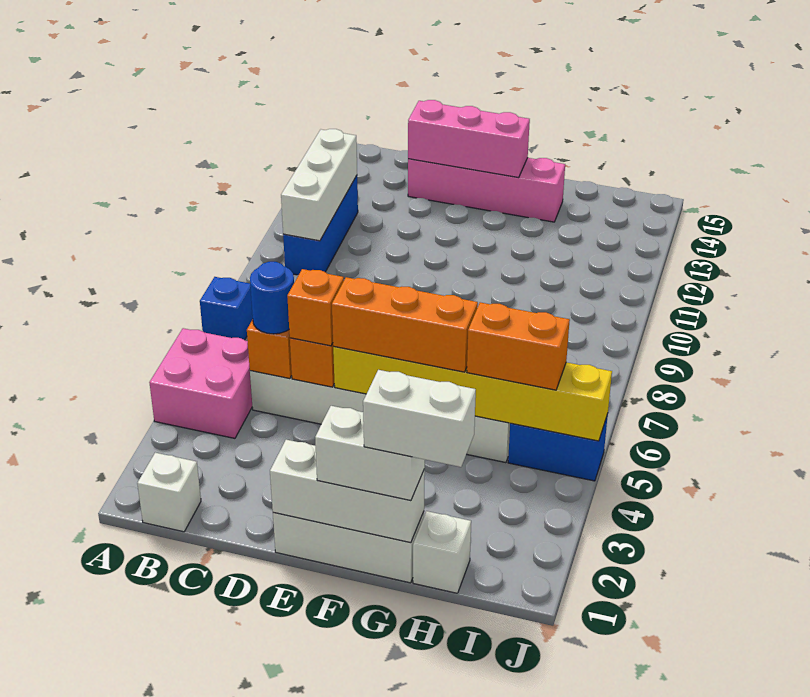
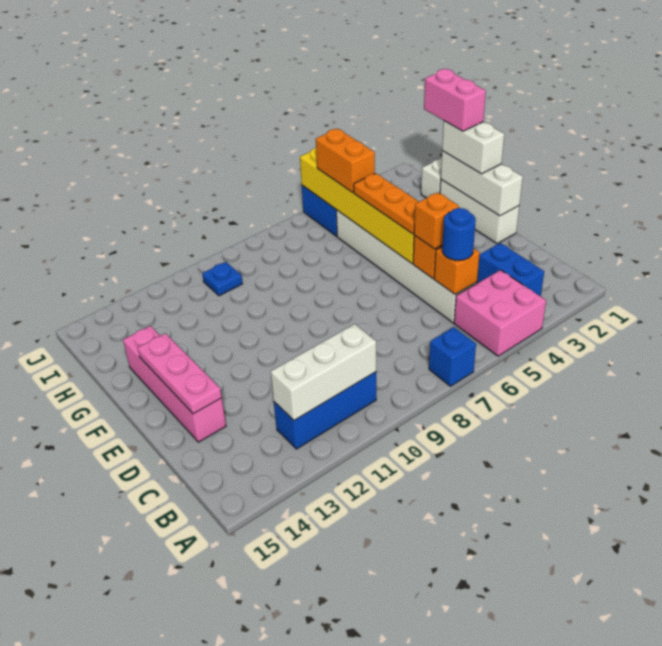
white brick B1 level 1 -> none
none -> blue brick B3:C3 level 1
pink brick D14:F14 level 2 -> pink plate D14:F14 level 2
orange brick E5:G5 level 3 -> orange plate E5:G5 level 3
white brick G1:H1 level 4 -> pink brick G1:H1 level 4
none -> blue plate I10 level 1

